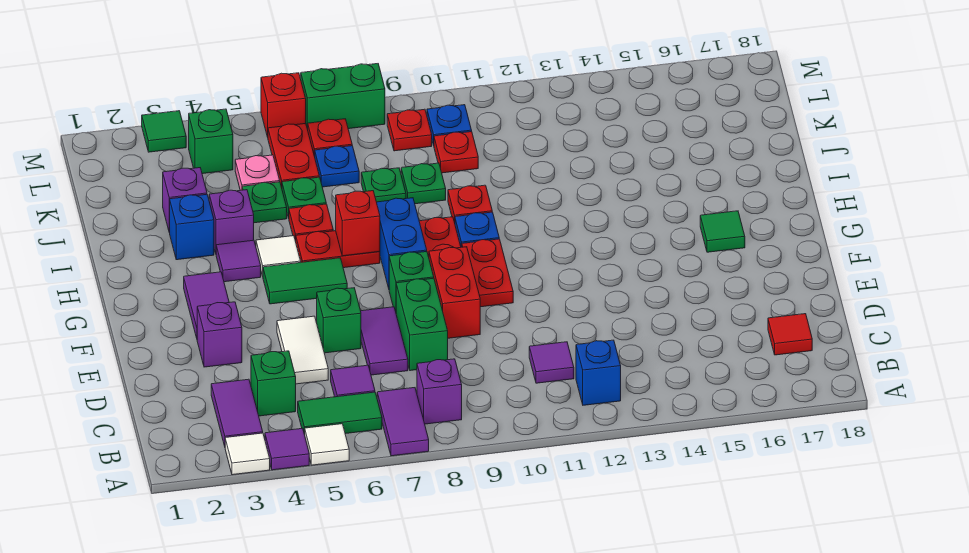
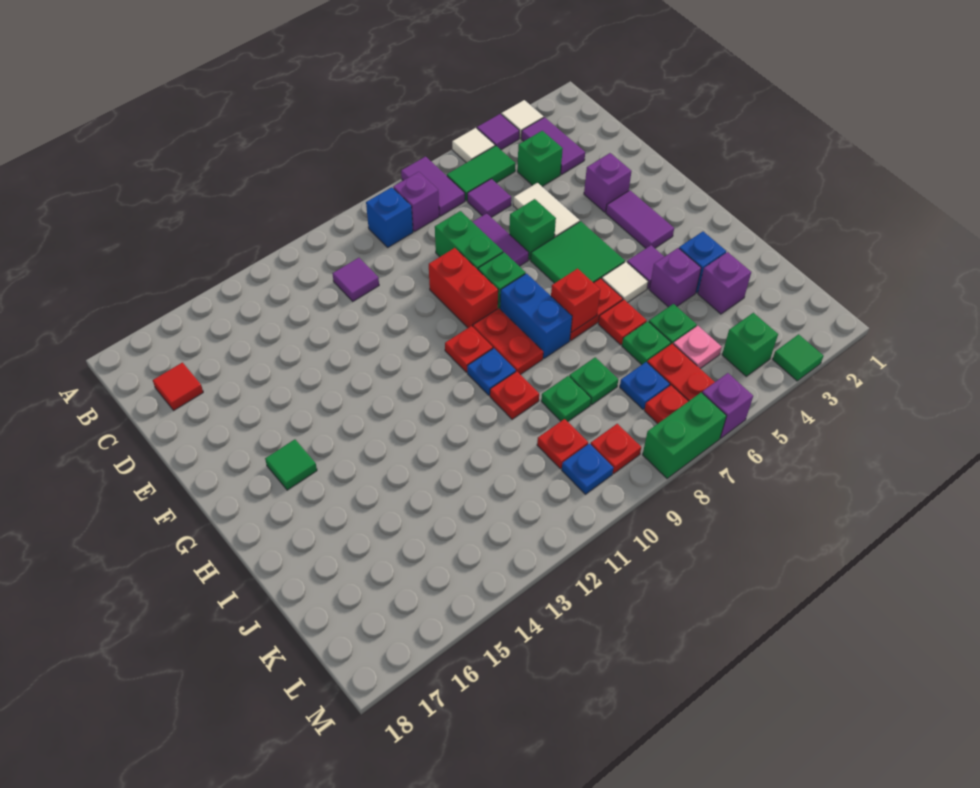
blue brick B12 level 1 -> blue brick B9 level 1
red plate F10:G10 level 1 -> red plate G10 level 1
green tile G5:G6 level 1 -> green tile F5:G6 level 1
red brick M6 level 1 -> purple brick M6 level 1

